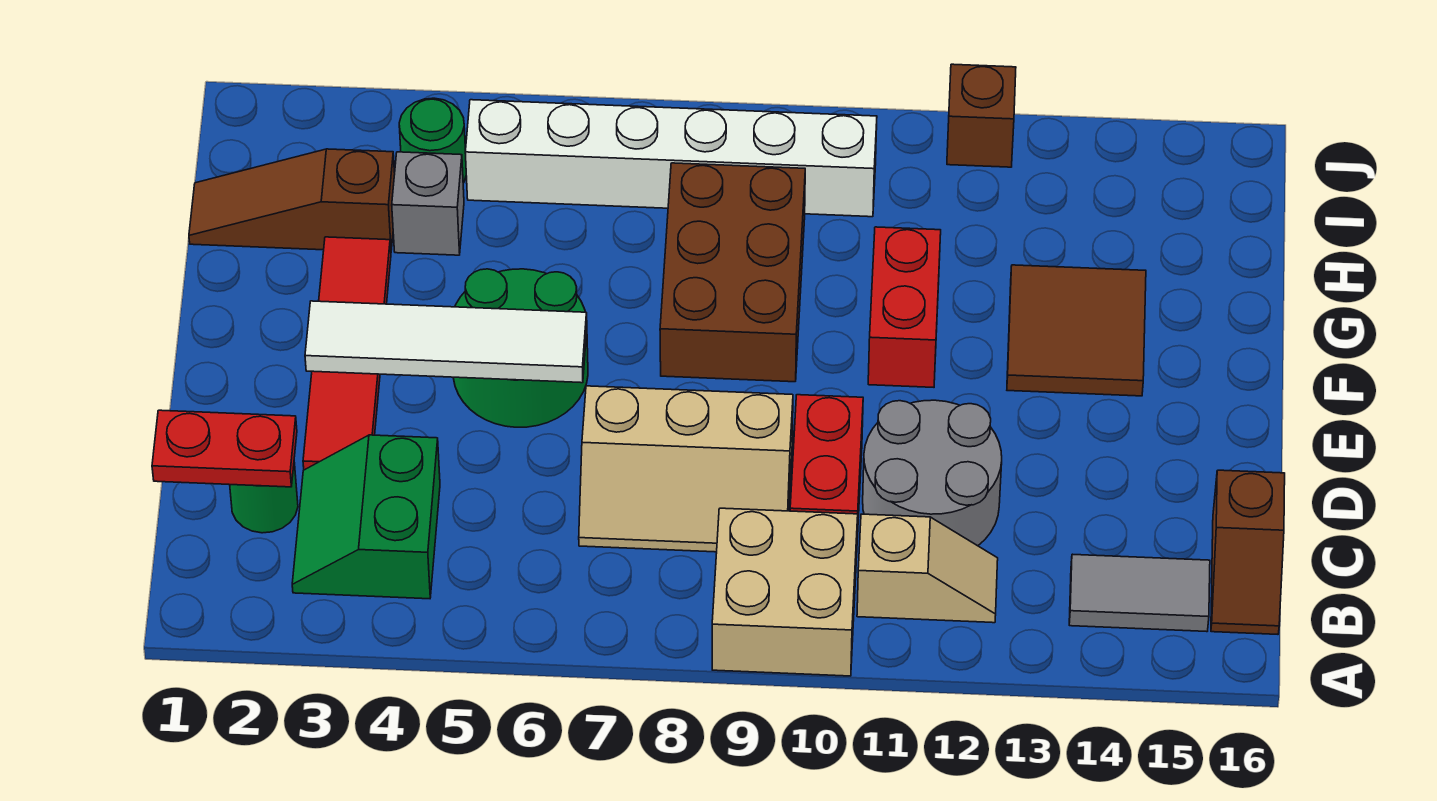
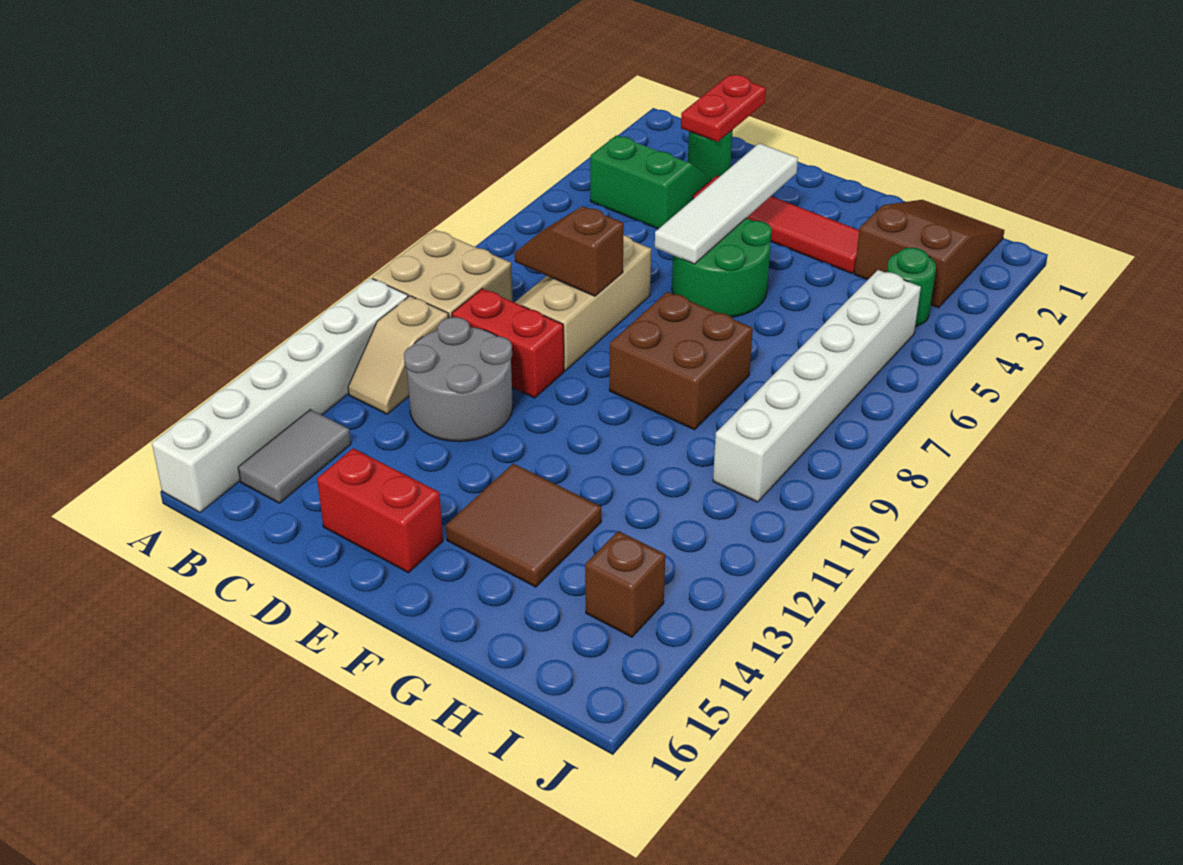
none -> white brick A11:A16 level 1
brown slope B16:C16 level 1 top C -> brown slope C8:D8 level 2 top D
brown brick F8:H9 level 1 -> brown brick F8:G9 level 1
red brick F11:G11 level 1 -> red brick D15:E15 level 1
brown slope H1:H3 level 1 top 3 -> brown slope H1:I3 level 1 top 3
grey brick H4 level 1 -> none
brown brick J12 level 1 -> brown brick I14 level 1

